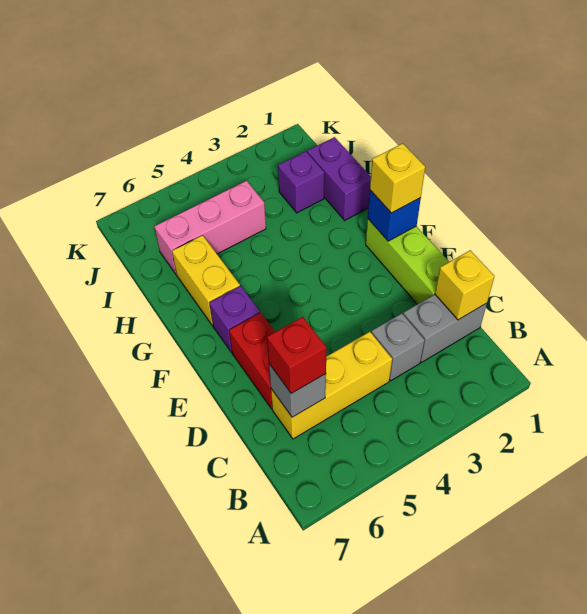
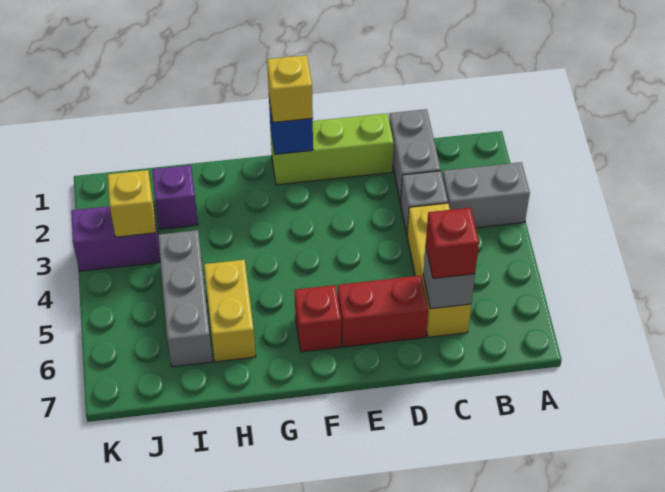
none -> grey brick A3:B3 level 1
yellow brick C1 level 2 -> yellow brick J3 level 2
purple brick F6 level 1 -> red brick F6 level 1
yellow brick G6:H6 level 1 -> yellow brick H5:H6 level 1
purple brick H1:I1 level 1 -> purple brick J3:K3 level 1
pink brick I4:I6 level 1 -> grey brick I4:I6 level 1

